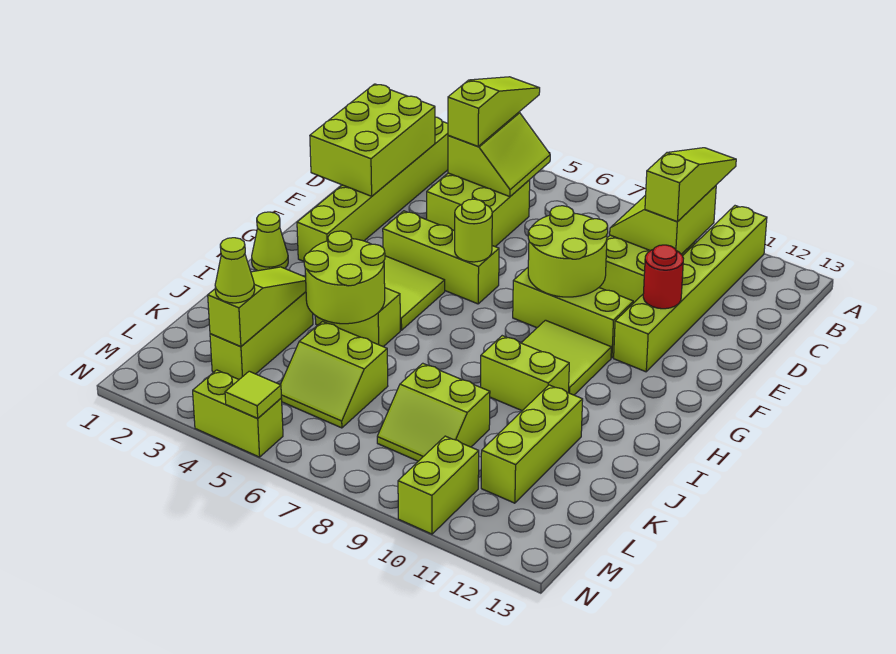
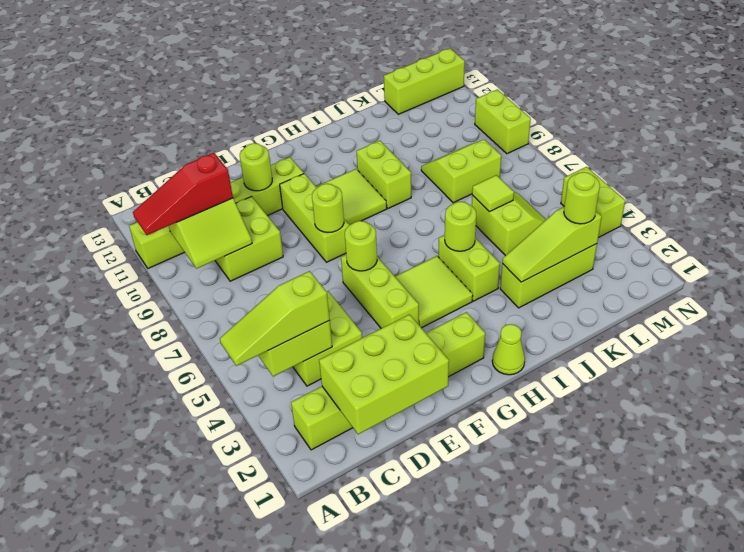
lime slope A10:C10 level 3 top C -> red slope A10:C10 level 3 top C
lime round brick E8:F9 level 2 -> lime round brick F8 level 2
red round brick E11 level 2 -> lime round brick E11 level 2
lime round brick I4:J5 level 2 -> lime round brick I5 level 2
lime brick J11:L11 level 1 -> lime brick L13:N13 level 1
lime slope K8:L9 level 1 top K -> lime slope K8:L9 level 1 top 8
lime cone L3 level 3 -> lime round brick L3 level 3
lime brick M10:N10 level 1 -> lime brick N9:N10 level 1
lime tile N5 level 2 -> lime tile K6 level 2

